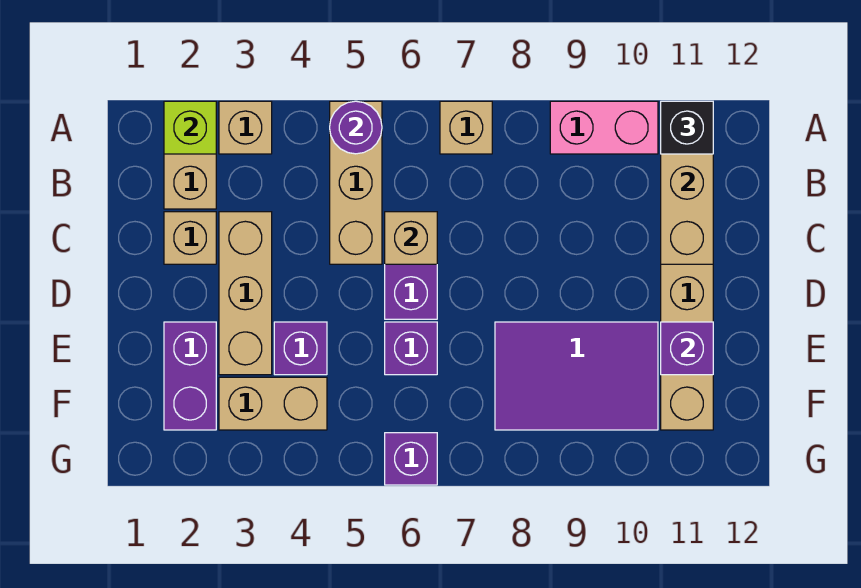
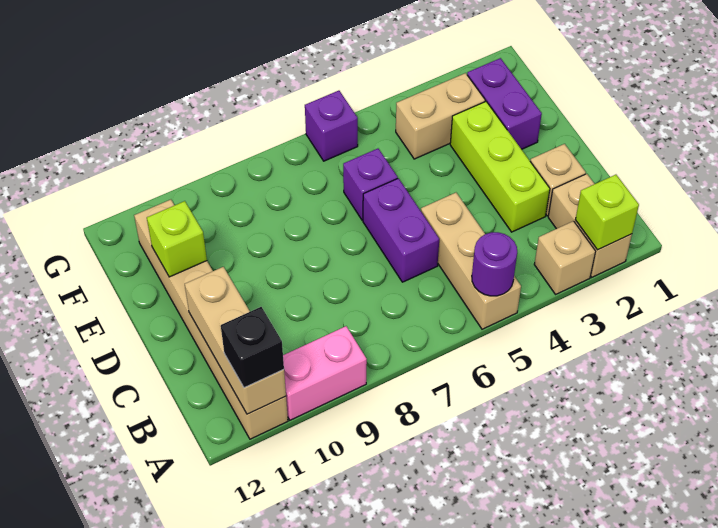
tan brick A7 level 1 -> none
tan brick C3:E3 level 1 -> lime brick C3:E3 level 1
tan brick C6 level 2 -> none
purple brick E4 level 1 -> none
purple tile E8:F10 level 1 -> none
purple brick E11 level 2 -> lime brick E11 level 2

